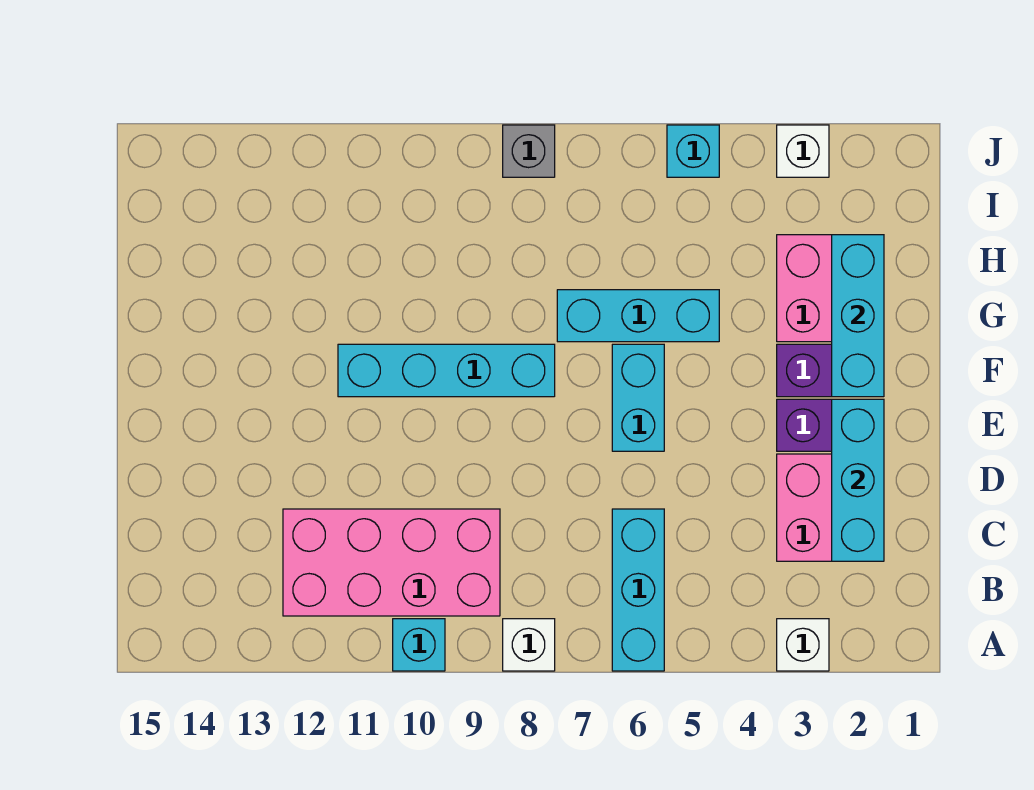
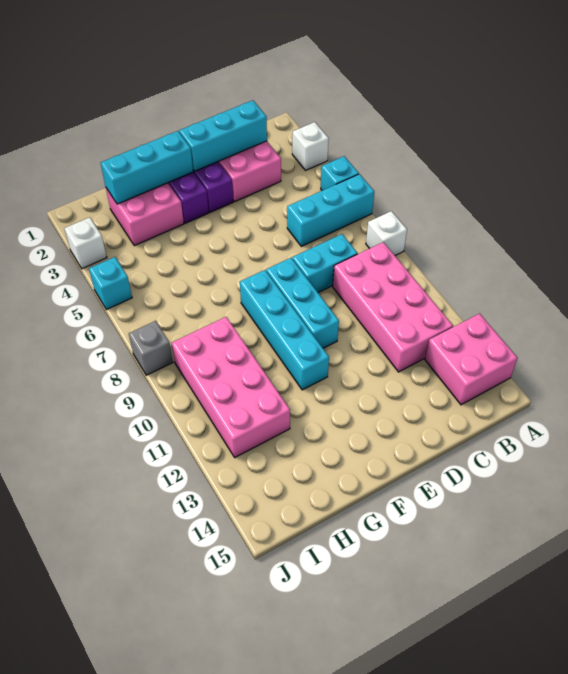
cyan brick A10 level 1 -> cyan brick A5 level 1
none -> pink brick A13:B14 level 1
cyan brick E6:F6 level 1 -> cyan brick C8:D8 level 1
cyan brick G5:G7 level 1 -> cyan brick E8:E10 level 1
none -> pink brick H9:I12 level 1

